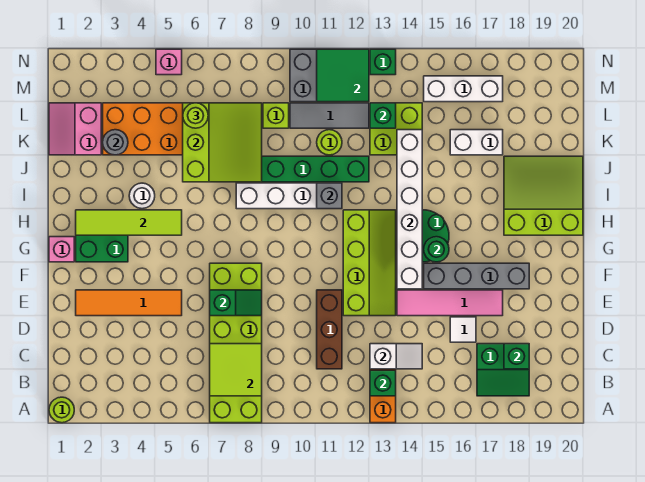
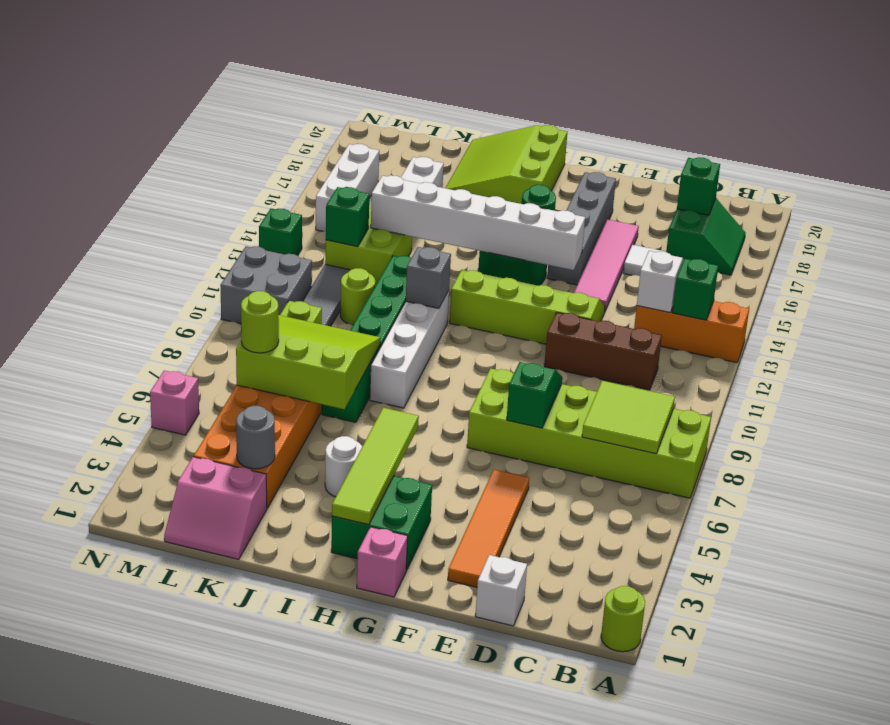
none -> white brick D1 level 1
green tile M11:N12 level 2 -> none

